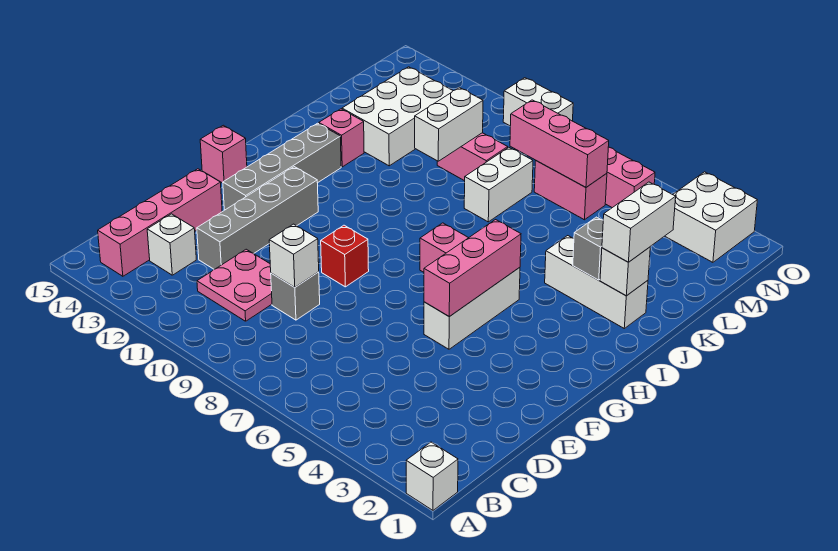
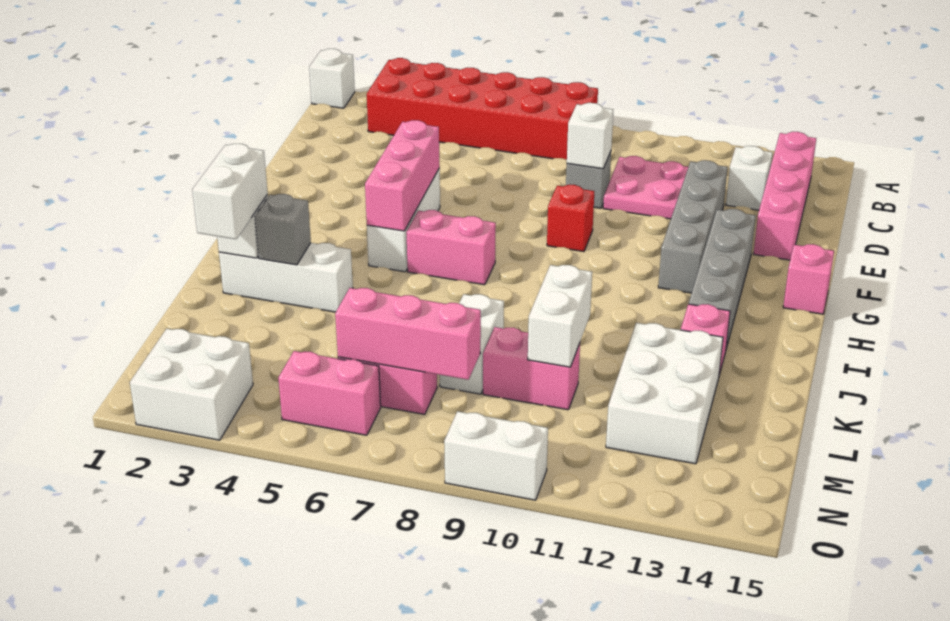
none -> red brick A3:B8 level 1

